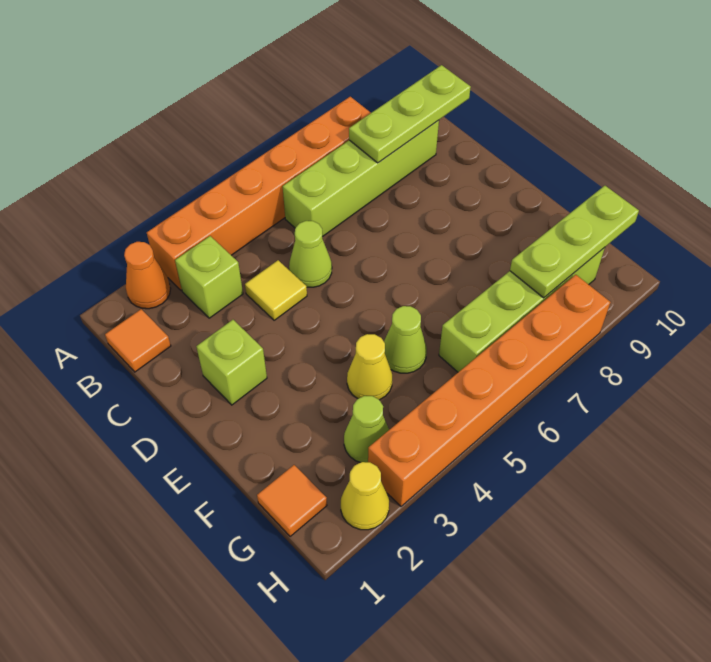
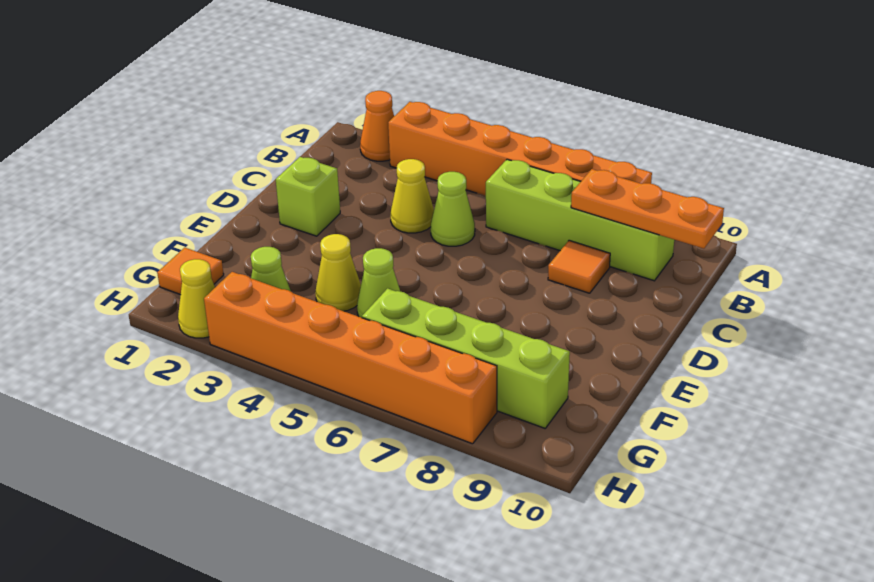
orange tile B1 level 1 -> orange tile C8 level 1
lime brick B3 level 1 -> none
lime plate B8:B10 level 2 -> orange plate B8:B10 level 2
yellow tile C4 level 1 -> yellow cone C4 level 1
lime plate G8:G10 level 2 -> none

